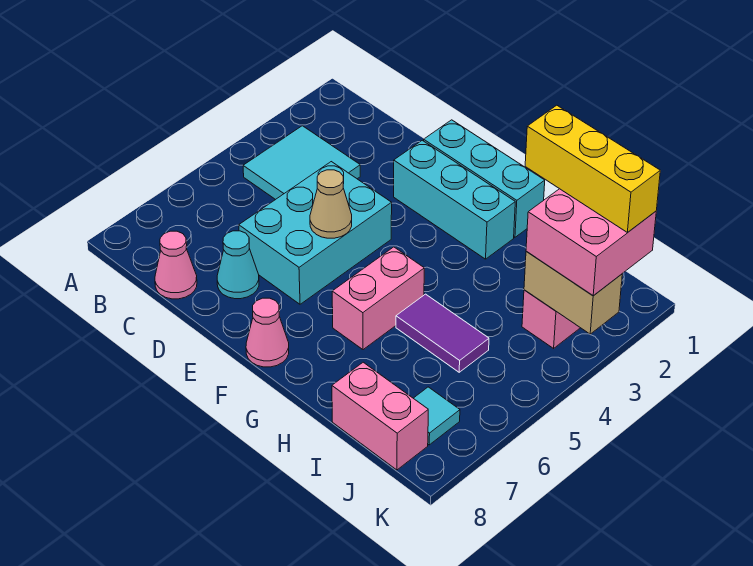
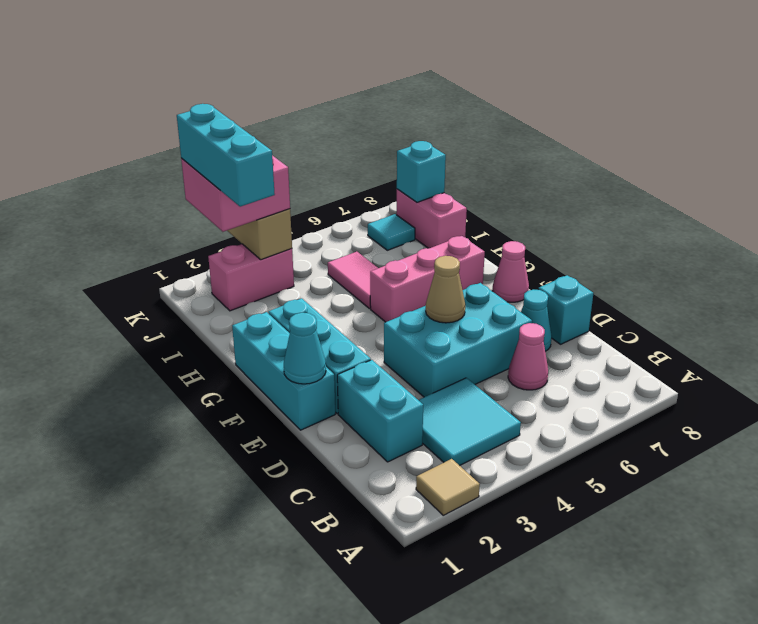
none -> tan tile A2 level 1
none -> cyan brick C2:D2 level 1
pink cone C8 level 1 -> pink cone C6 level 1
none -> cyan brick D8 level 1
none -> cyan cone E1 level 2
pink brick G5:G6 level 1 -> pink brick G5:G7 level 1
purple tile H5:I5 level 1 -> pink tile H5:I5 level 1
yellow brick I2:K2 level 4 -> cyan brick I2:K2 level 4
none -> cyan brick J8 level 2

